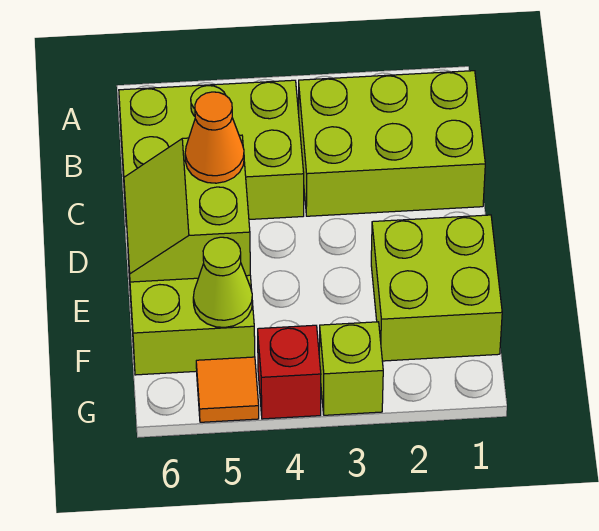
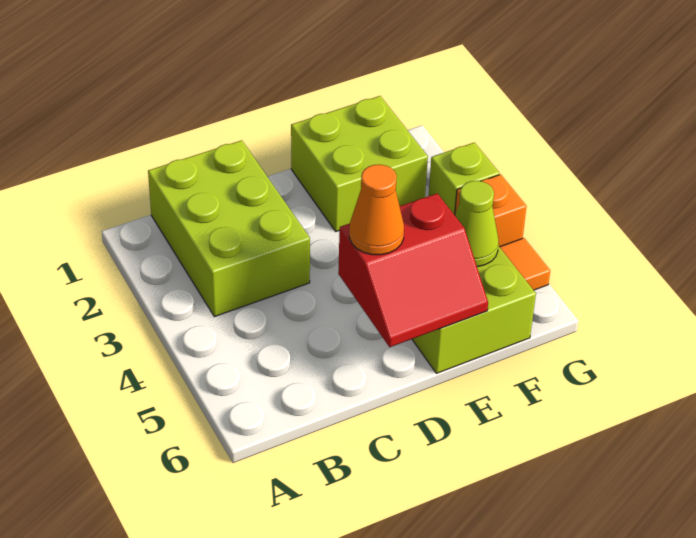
lime brick B4:C6 level 1 -> none
lime slope D5:E6 level 2 top 5 -> red slope D5:E6 level 2 top 5
red brick G4 level 1 -> orange brick G4 level 1

